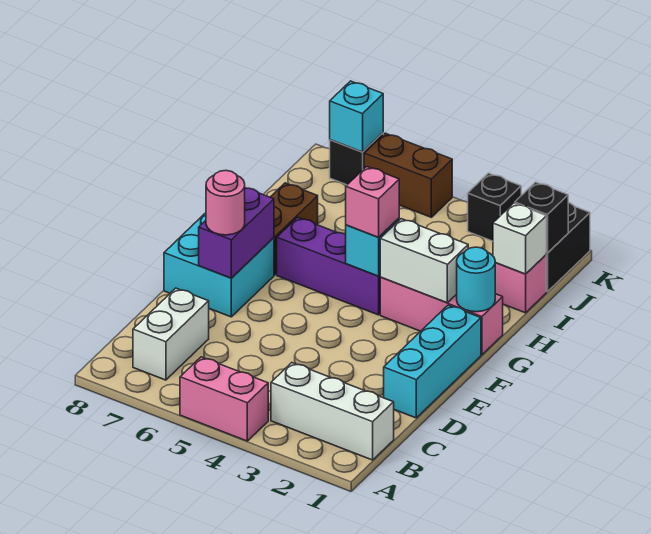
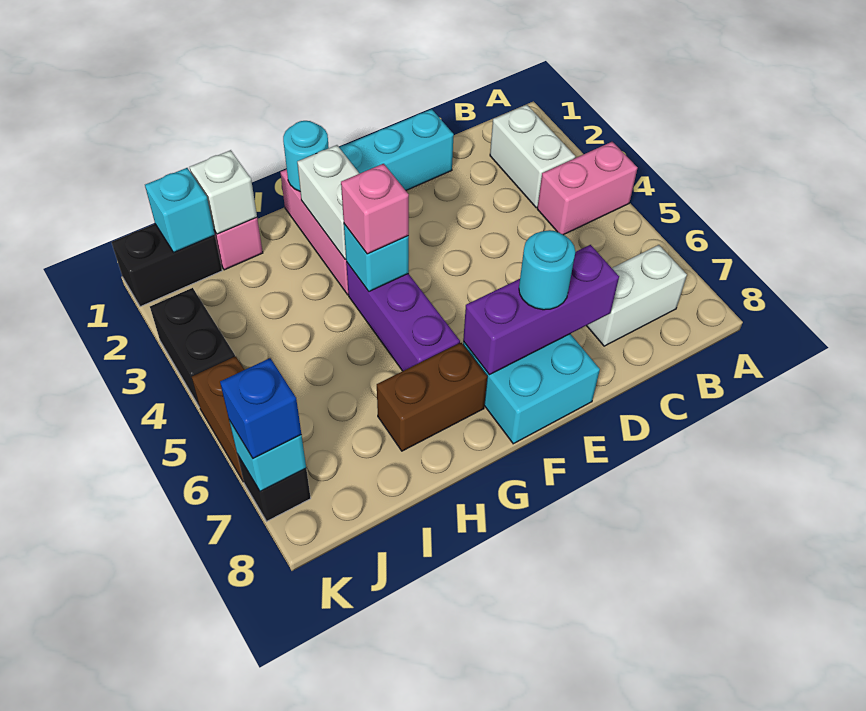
pink brick A4:A5 level 1 -> pink brick A4:B4 level 1
white brick B1:B3 level 1 -> white brick B2:B3 level 1
purple brick E7:F7 level 2 -> purple brick D7:F7 level 2
pink round brick E7 level 3 -> cyan round brick E7 level 3
black brick J1 level 2 -> cyan brick J1 level 2
black brick K3 level 1 -> black brick K3:K4 level 1
none -> blue brick K7 level 3

